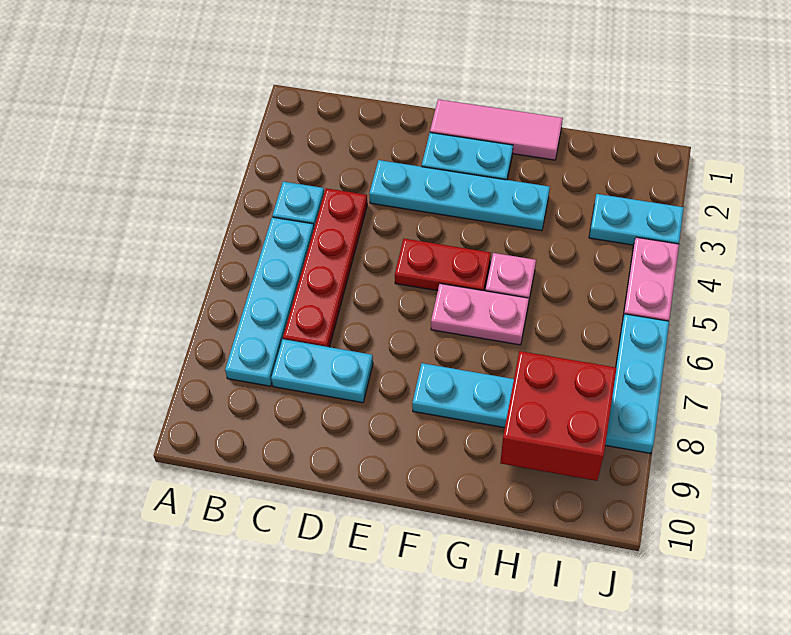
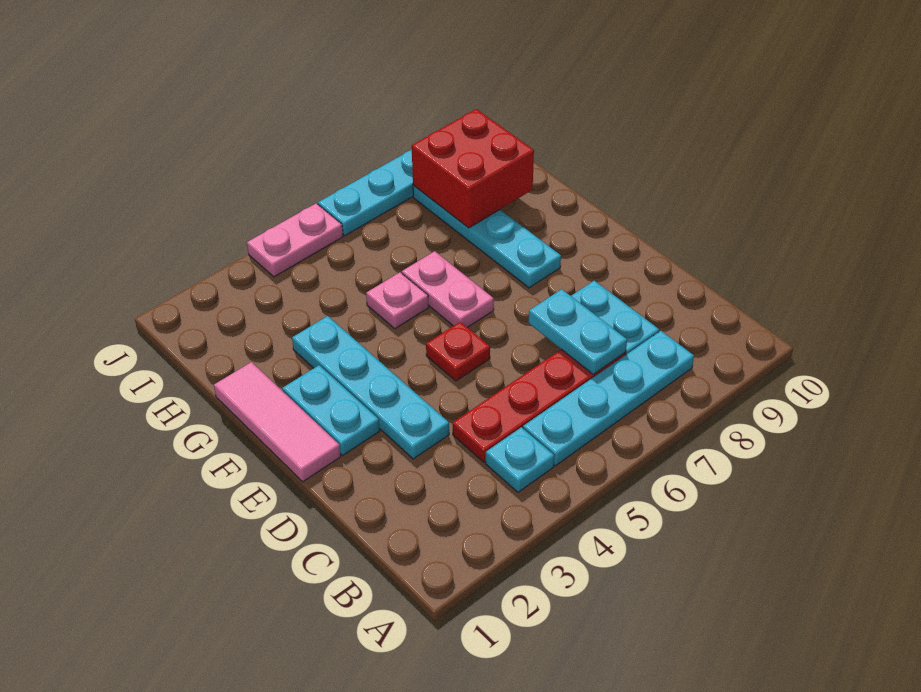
red plate E5:F5 level 1 -> red plate E5 level 1
cyan plate I3:J3 level 1 -> cyan plate C7:D7 level 2

